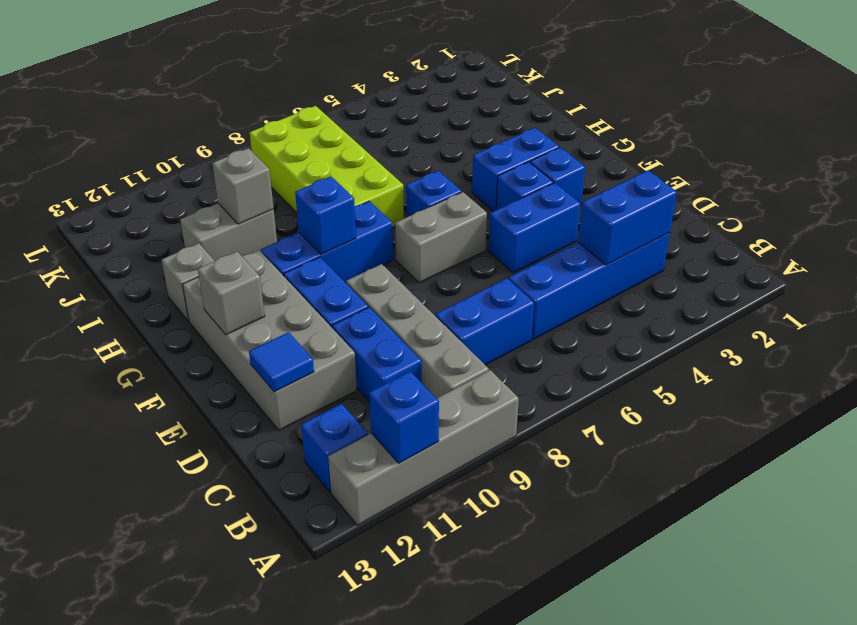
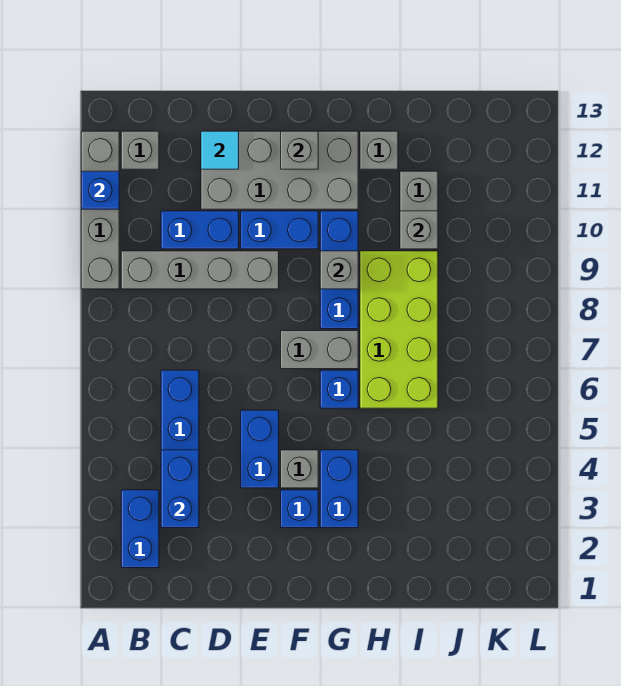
blue brick B12 level 1 -> grey brick B12 level 1
blue brick C7:C8 level 1 -> blue brick B2:B3 level 1
blue tile D12 level 2 -> cyan tile D12 level 2
blue brick F4 level 1 -> grey brick F4 level 1
grey brick F6:F7 level 1 -> grey brick F7:G7 level 1
blue brick G9 level 2 -> grey brick G9 level 2
lime brick H7:K8 level 1 -> lime brick H6:I9 level 1

